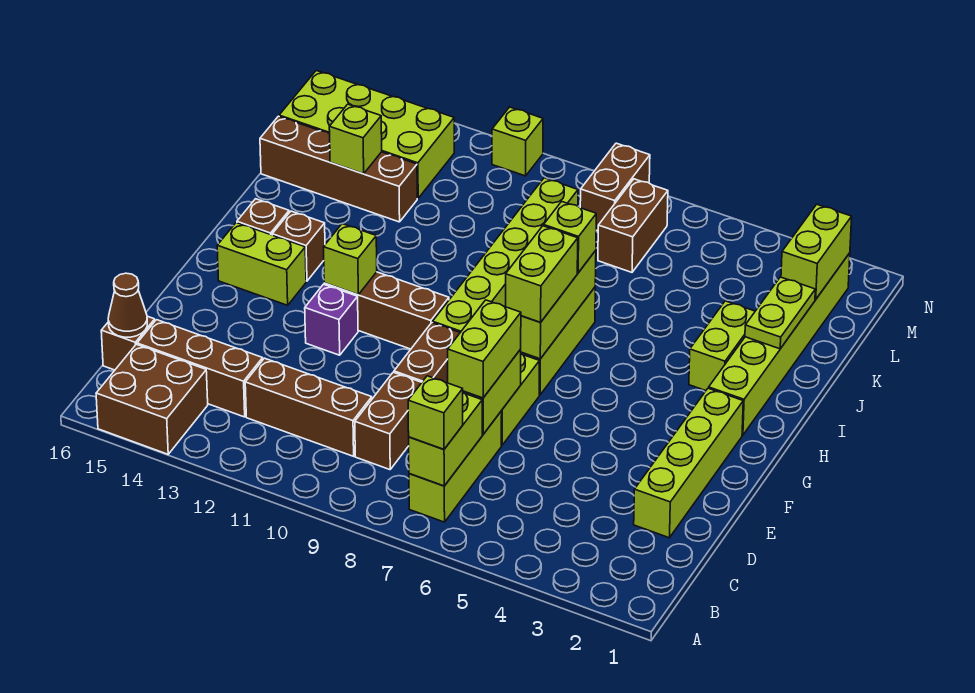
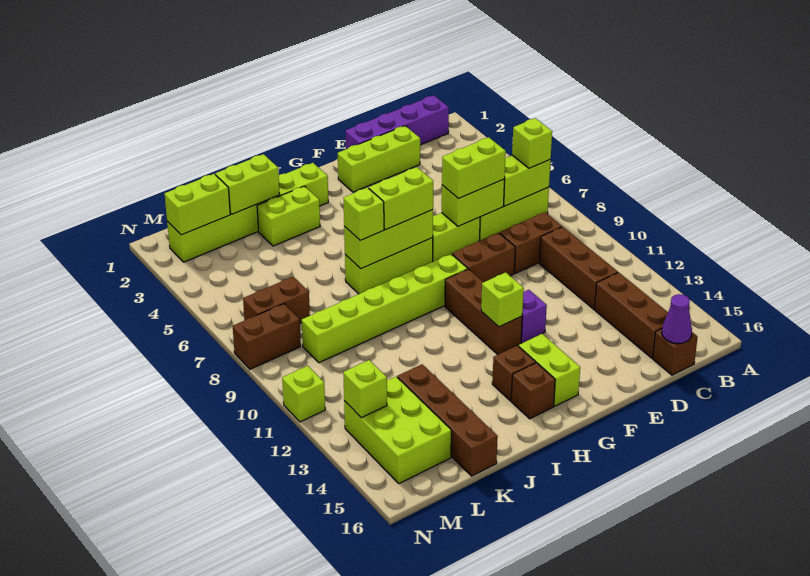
brown brick A14:B15 level 1 -> none
none -> purple brick B1:E1 level 1
brown cone C16 level 2 -> purple cone C16 level 2
lime brick D2:G2 level 1 -> lime brick D2:F2 level 1
lime plate J2:K2 level 2 -> lime brick J2:K2 level 2
lime brick K14 level 2 -> lime brick M13 level 2
lime brick L13:M16 level 1 -> lime brick L13:M15 level 1

